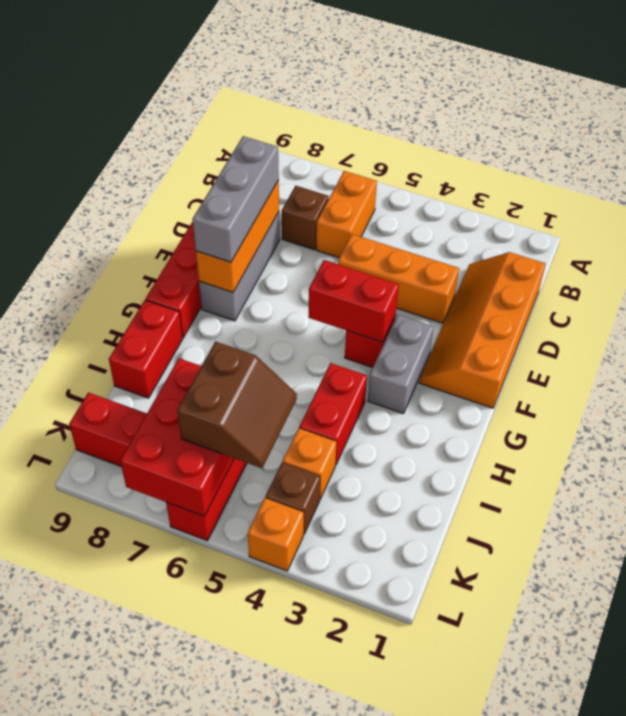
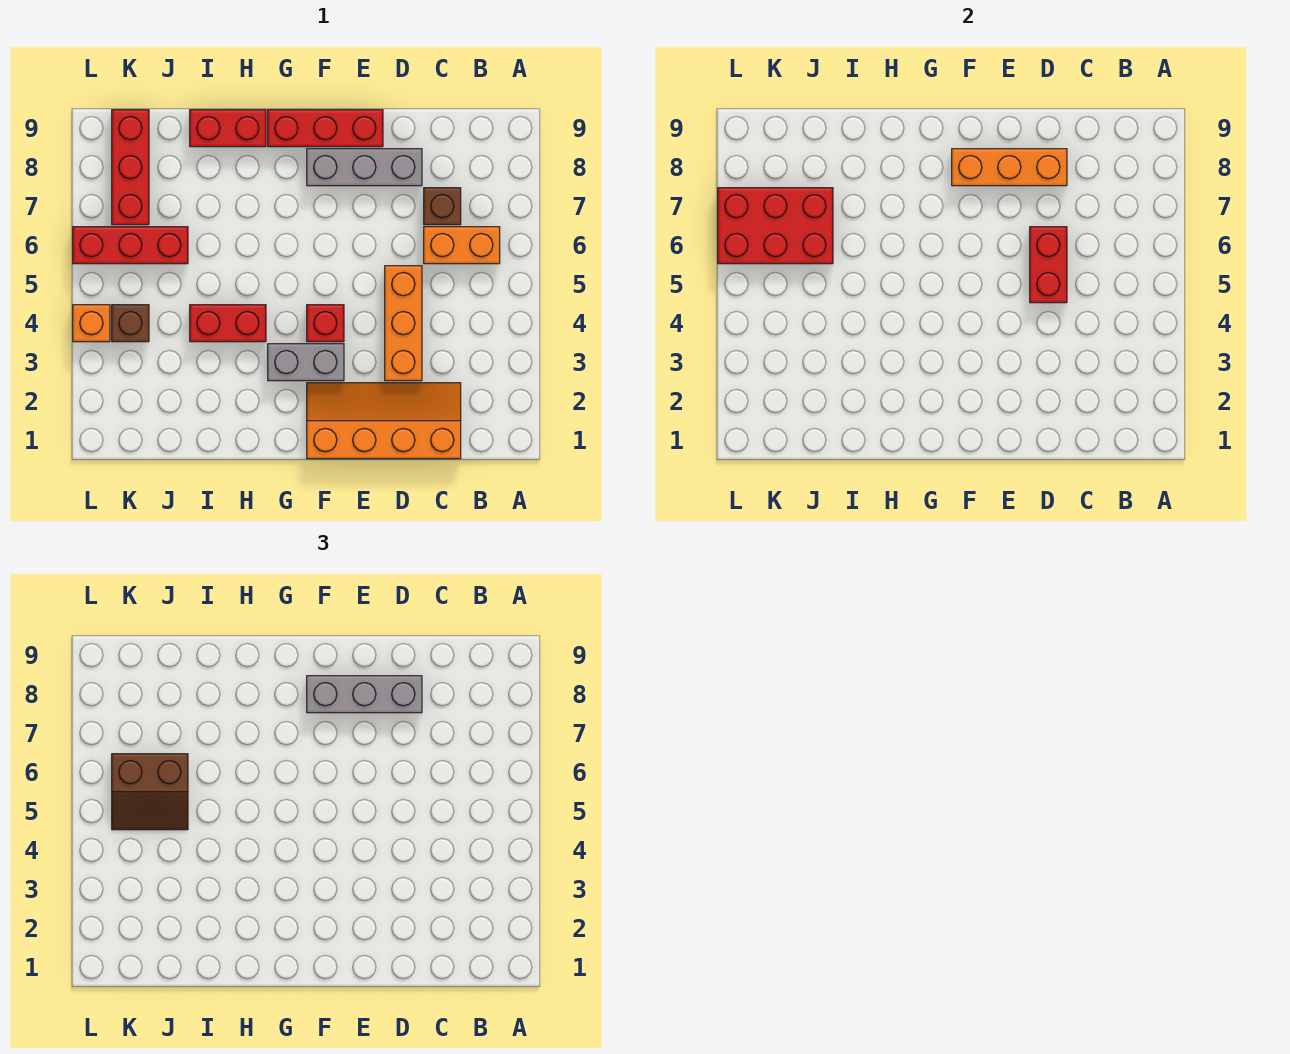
red brick F4:F5 level 2 -> red brick D5:D6 level 2
orange brick J4 level 1 -> none

